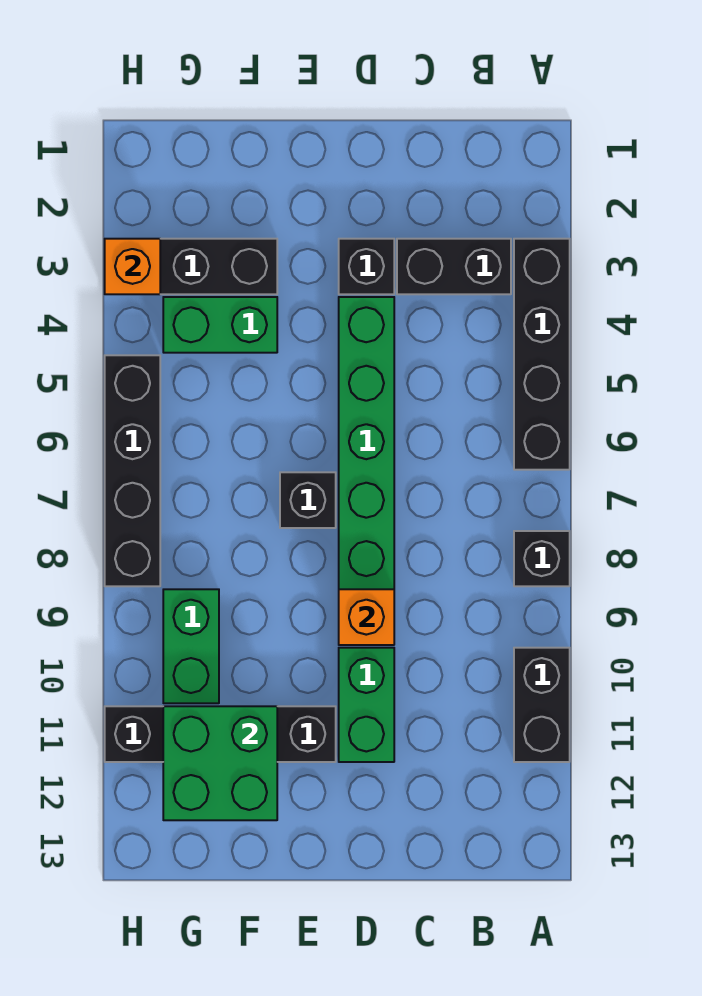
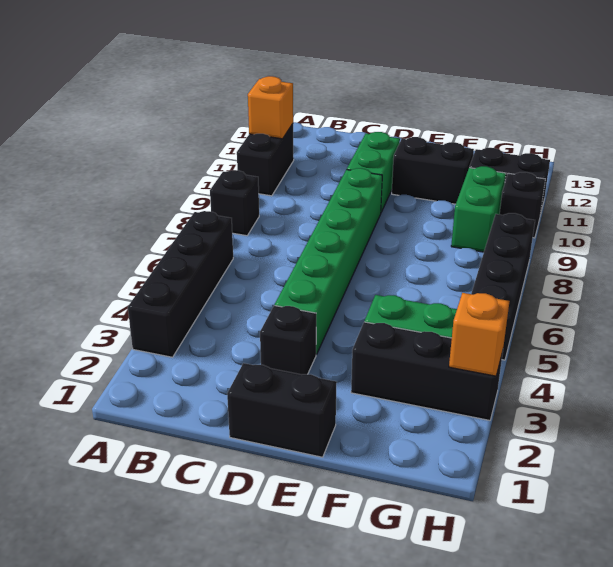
black brick B3:C3 level 1 -> black brick D1:E1 level 1
orange brick D9 level 2 -> orange brick A11 level 2
black brick E7 level 1 -> black brick H10 level 1
green brick F11:G12 level 2 -> none

